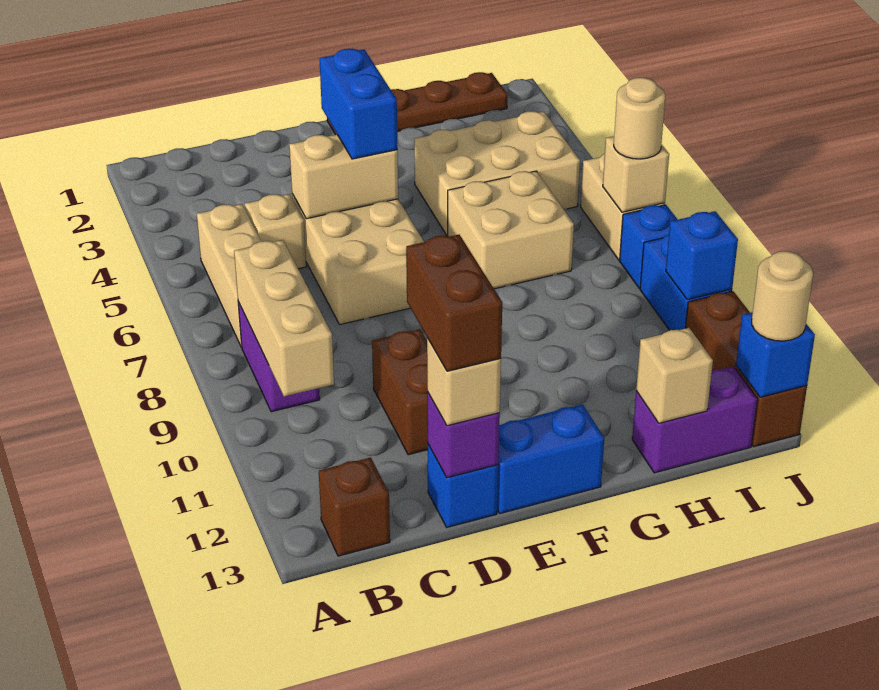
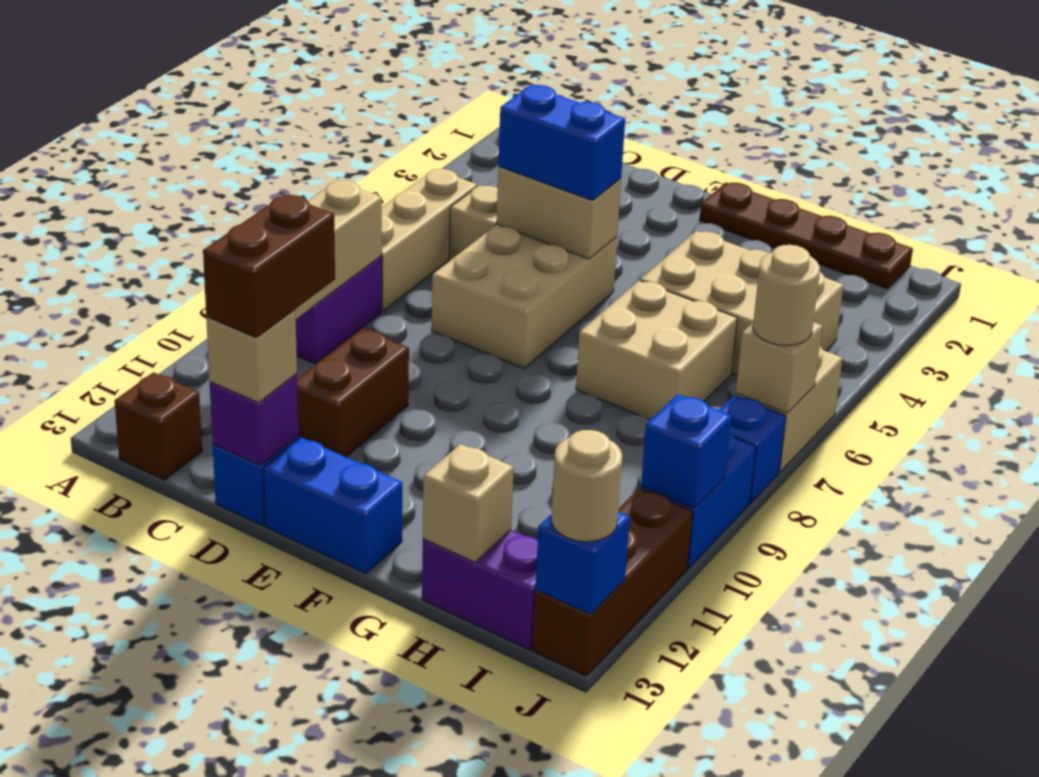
blue brick E4:E5 level 3 -> blue brick D5:E5 level 3

